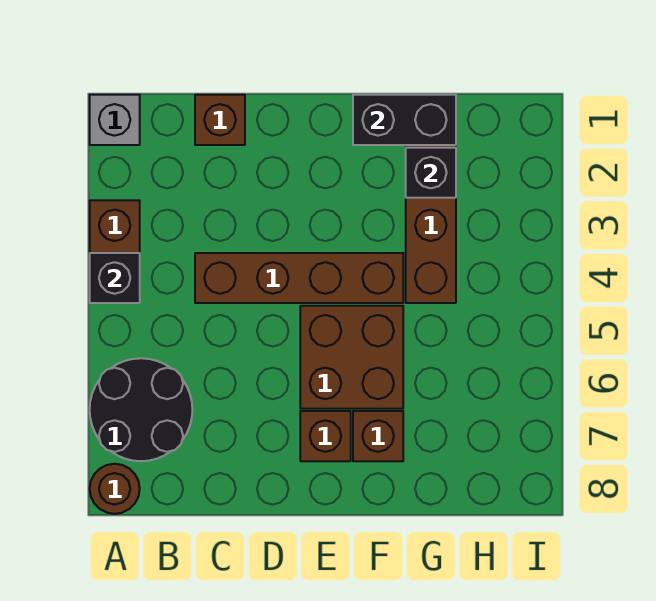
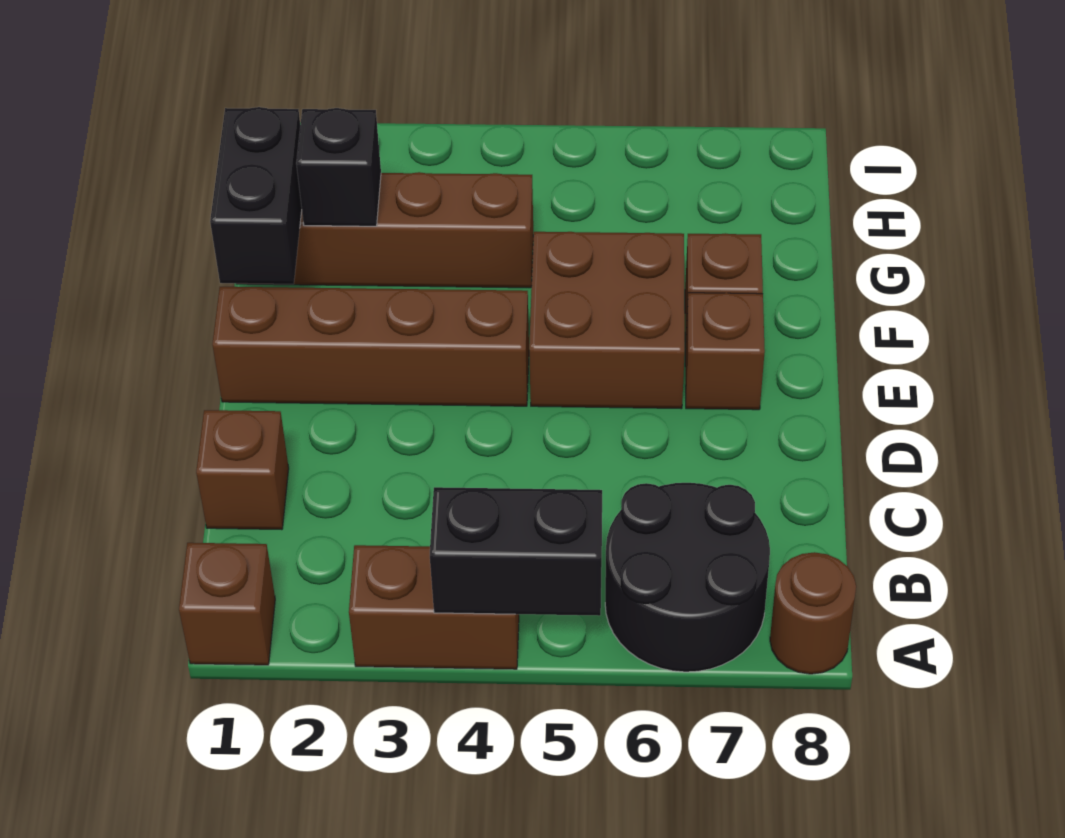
grey brick A1 level 1 -> brown brick A1 level 1
black brick A4 level 2 -> black brick A4:A5 level 2
brown brick C4:F4 level 1 -> brown brick E1:E4 level 1

